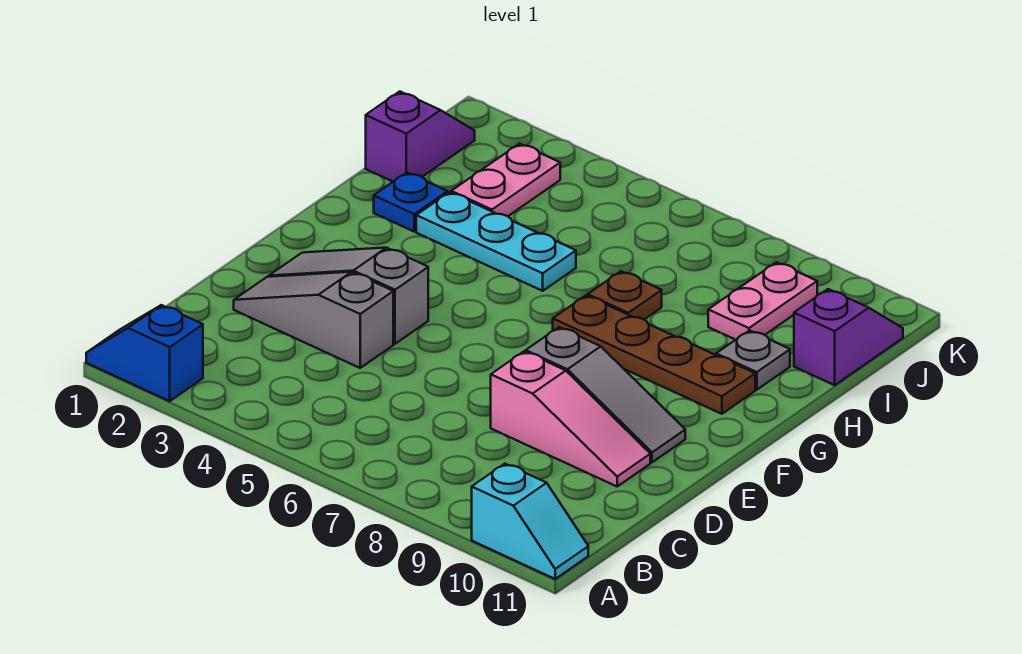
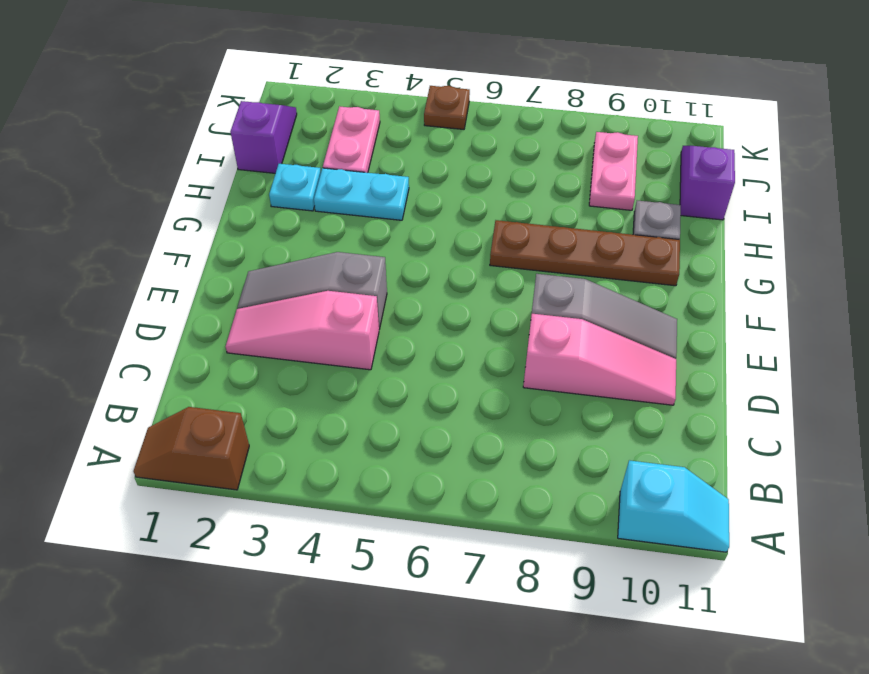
blue slope A1:A2 level 1 top 2 -> brown slope A1:A2 level 1 top 2
grey slope D2:D4 level 1 top 4 -> pink slope D2:D4 level 1 top 4
blue plate H2 level 1 -> cyan plate H2 level 1
cyan plate H3:H5 level 1 -> cyan plate H3:H4 level 1
brown plate H7 level 1 -> brown plate K5 level 1

